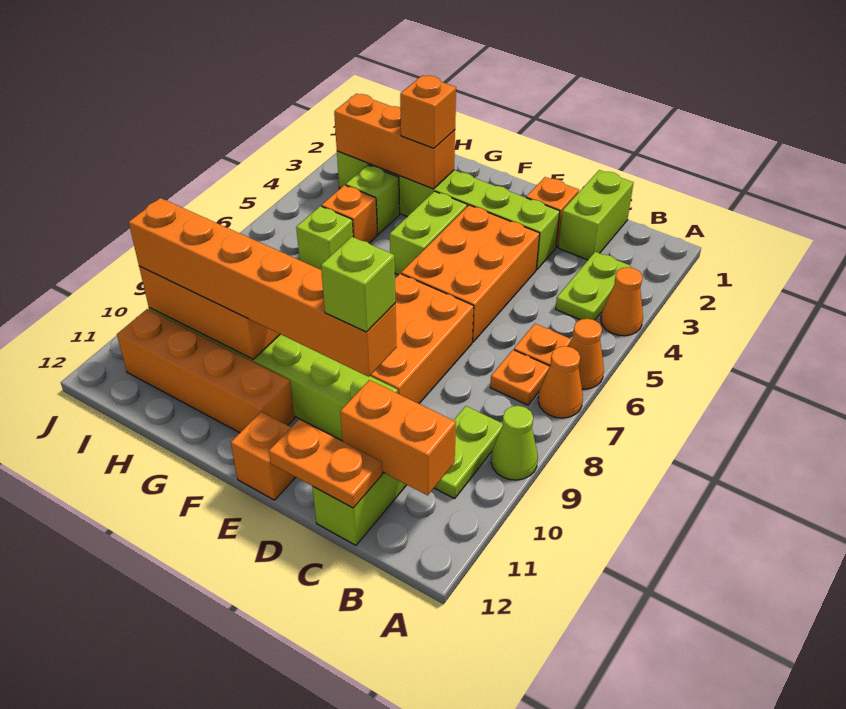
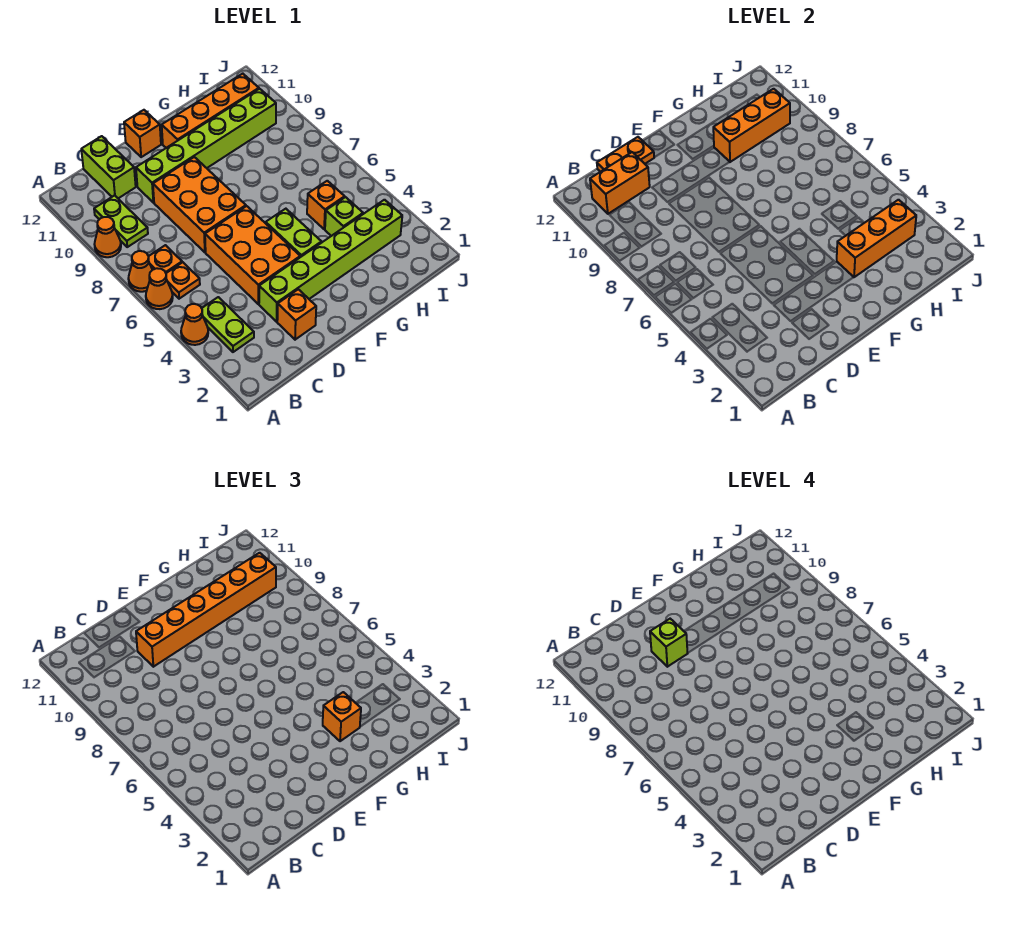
lime cone A9 level 1 -> orange cone A9 level 1
lime brick C1:C2 level 1 -> none
lime brick H6 level 1 -> none

